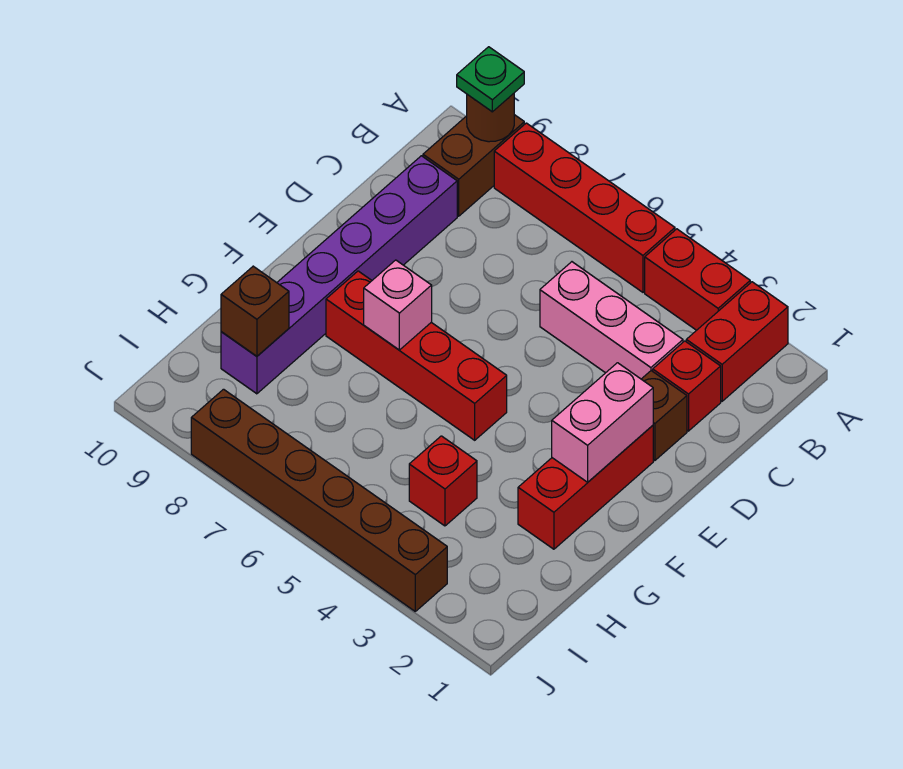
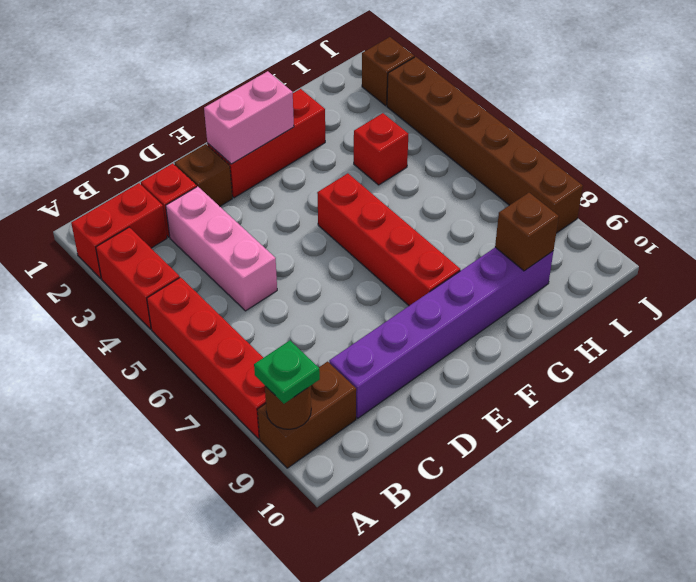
pink brick F7 level 2 -> none
none -> brown brick J2 level 1

